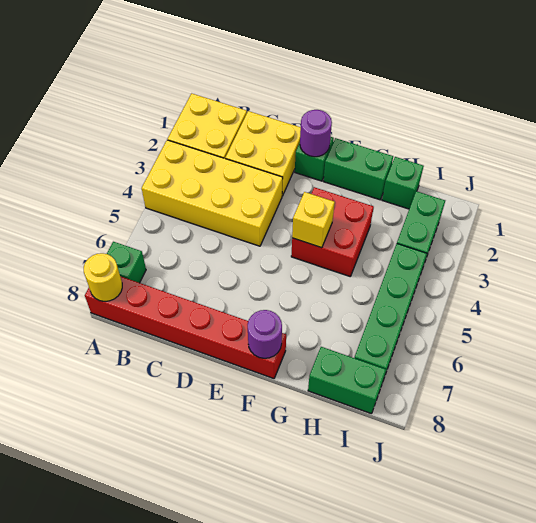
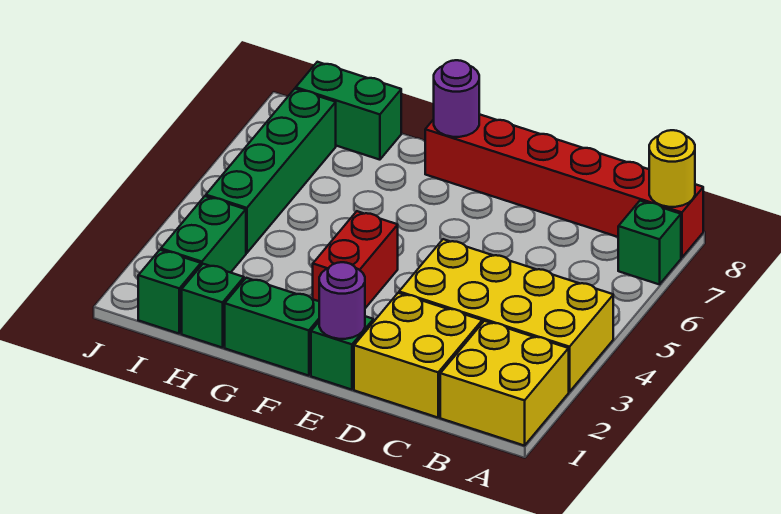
red brick F3:G4 level 1 -> red brick F3:F4 level 1
yellow brick F4 level 2 -> none
none -> green brick I1 level 1

